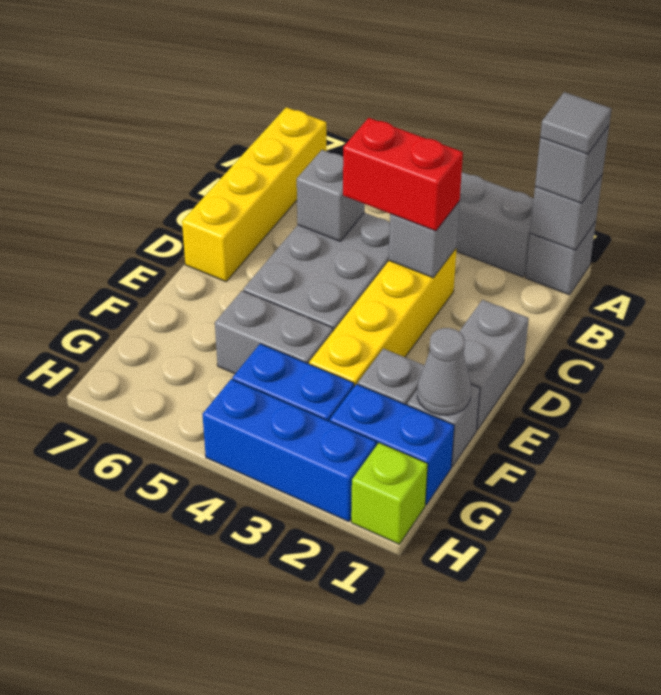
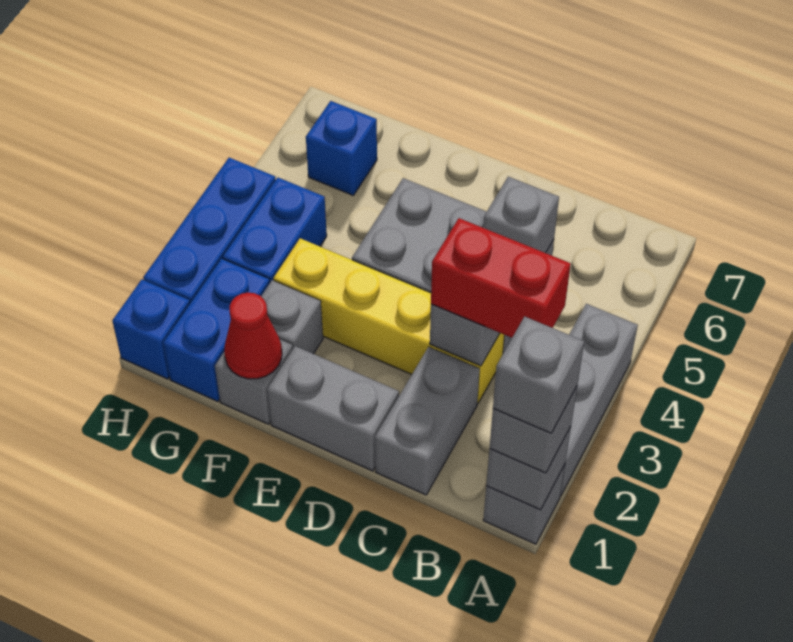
grey tile A1 level 4 -> grey brick A1 level 4
yellow brick A7:D7 level 1 -> none
red brick C3:C4 level 3 -> red brick B3:C3 level 3
grey cone F1 level 2 -> red cone F1 level 2
grey brick F4:F5 level 1 -> grey brick C1:C2 level 1
none -> blue brick G6 level 1
lime brick H1 level 1 -> blue brick H1 level 1

